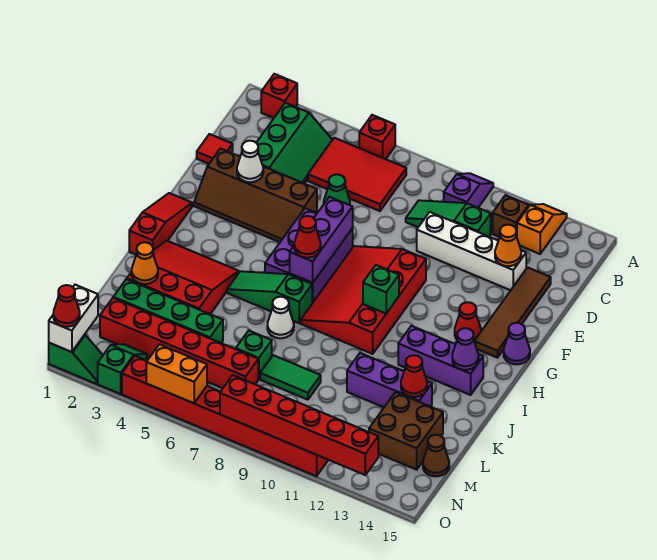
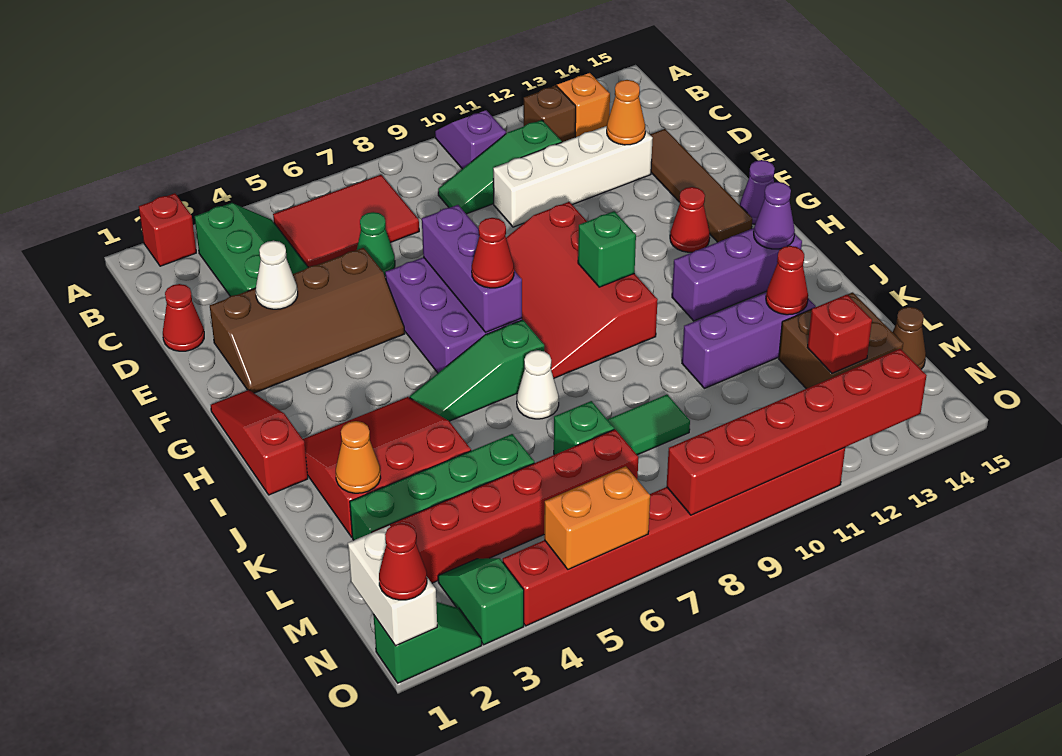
red brick A6 level 1 -> red brick M13 level 2
red tile D1 level 1 -> red cone D1 level 1

